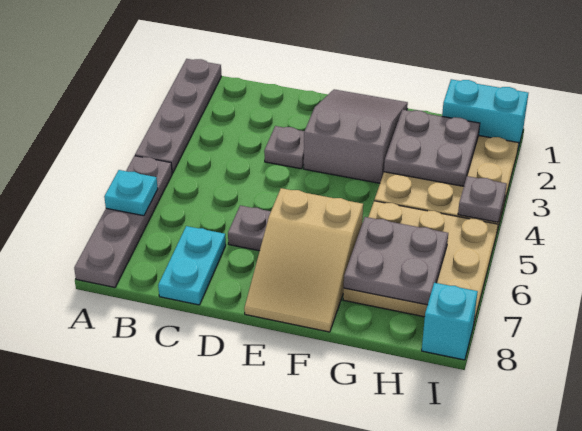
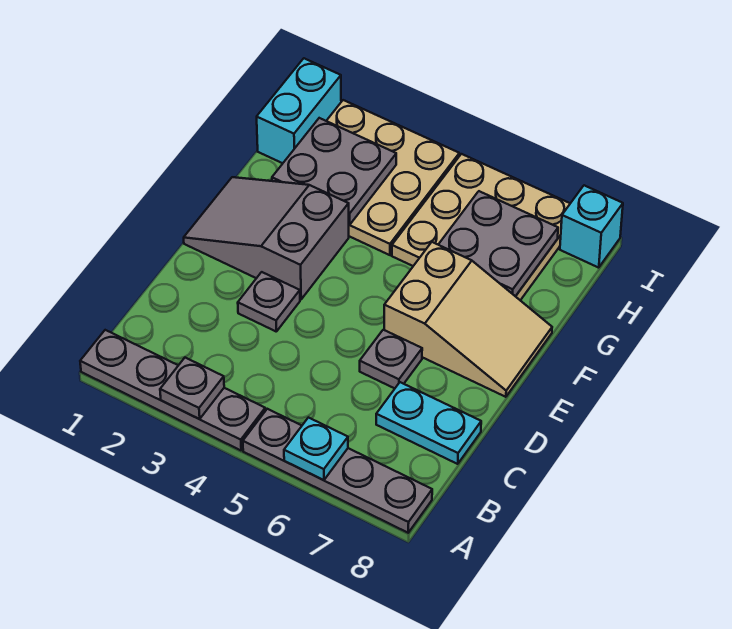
grey plate I4 level 2 -> grey plate A3 level 2

